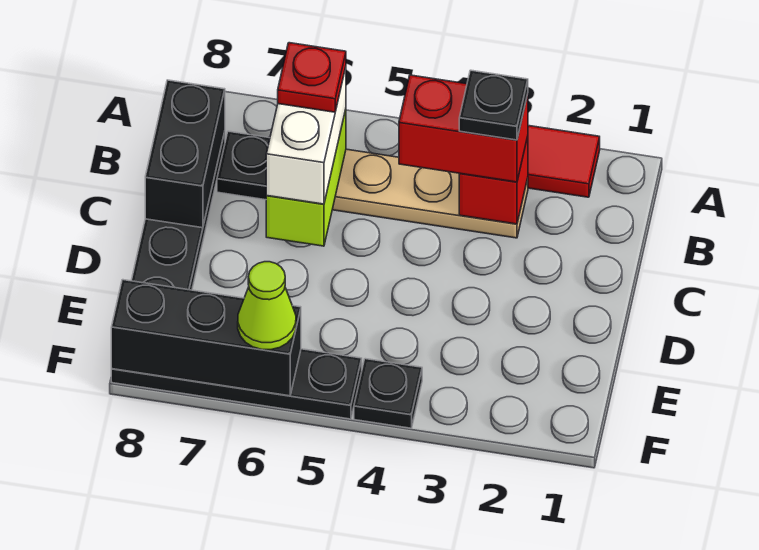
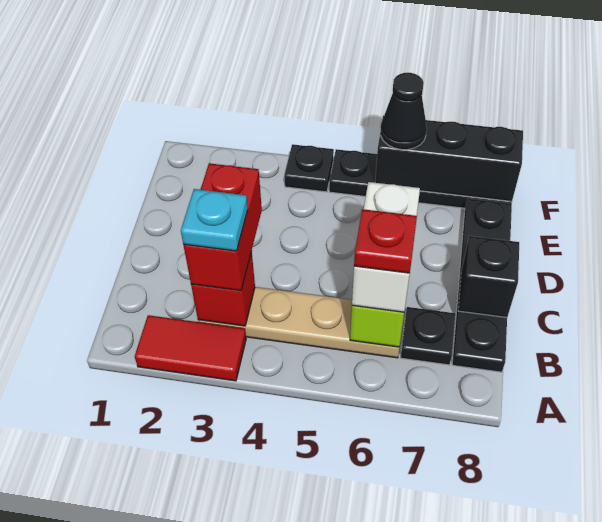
red brick B3:B4 level 3 -> red brick B3:C3 level 3
black plate B3 level 4 -> cyan plate B3 level 4
black brick B8:C8 level 2 -> black brick C8 level 2
lime cone F6 level 3 -> black cone F6 level 3

